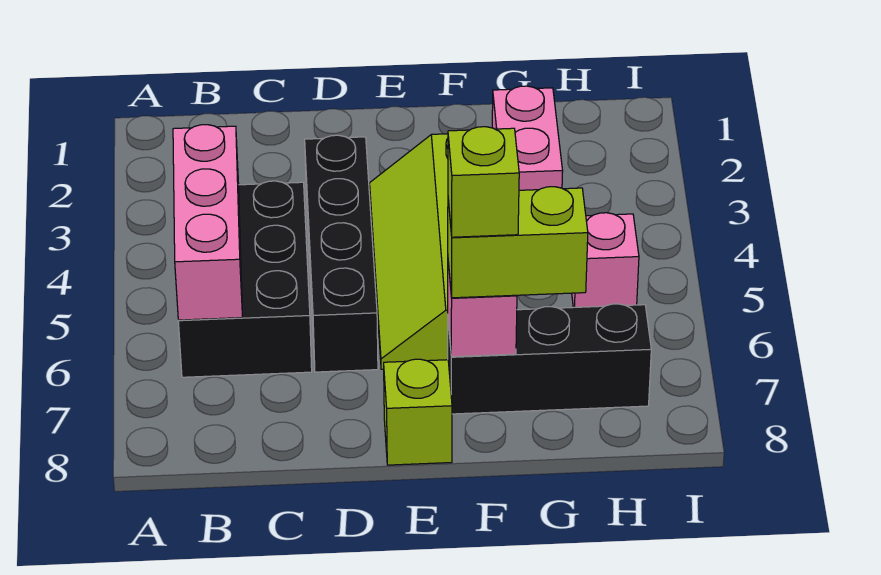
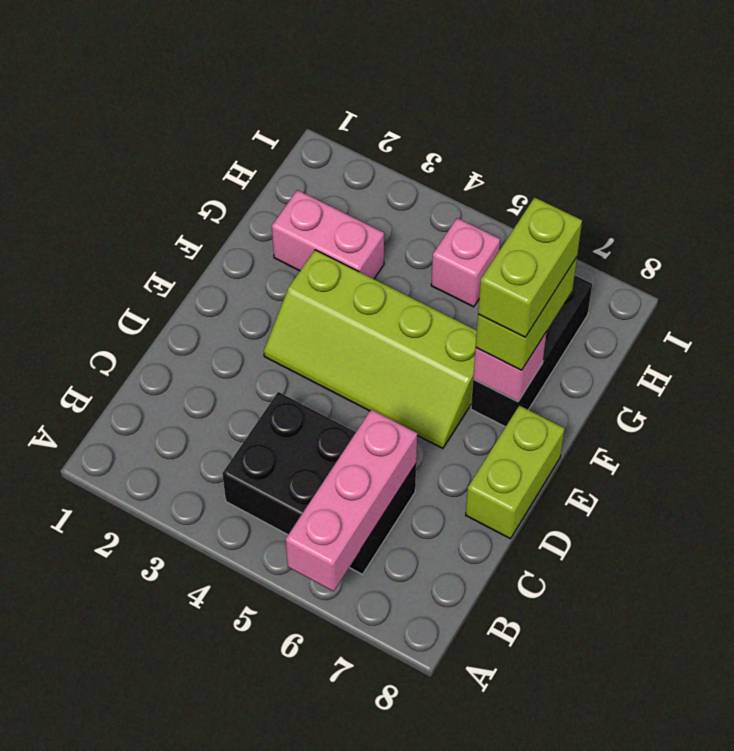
pink brick B4:B6 level 2 -> pink brick A6:C6 level 2
black brick D3:D6 level 1 -> none
lime brick E8 level 1 -> lime brick D8:E8 level 1
lime brick F7 level 4 -> lime brick F7:G7 level 4

